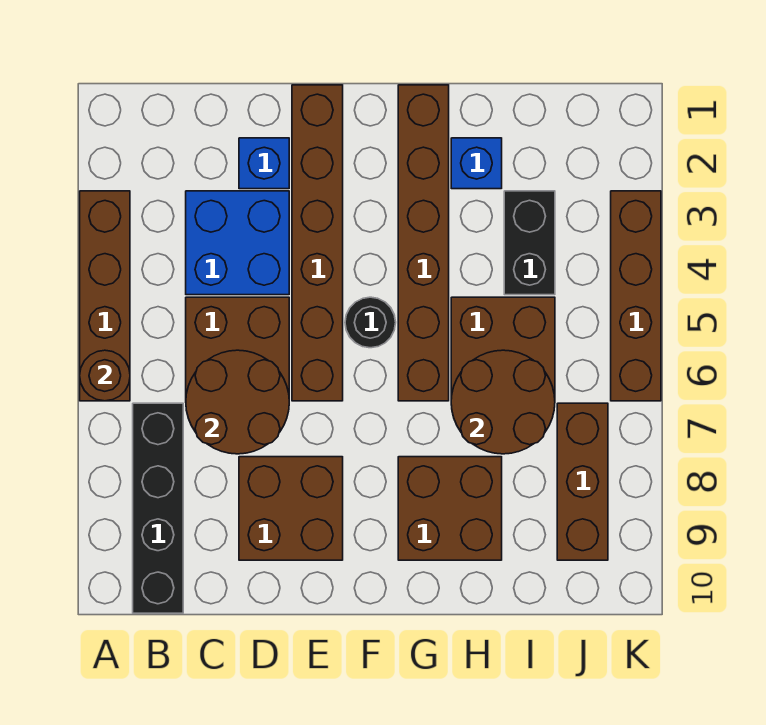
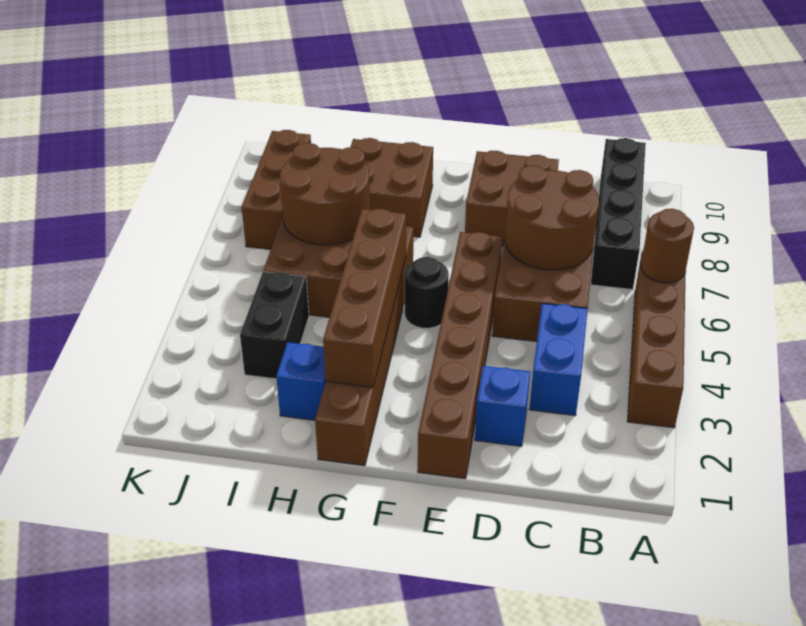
blue brick C3:D4 level 1 -> blue brick C3:C4 level 1
brown brick K3:K6 level 1 -> brown brick G2:G5 level 2

